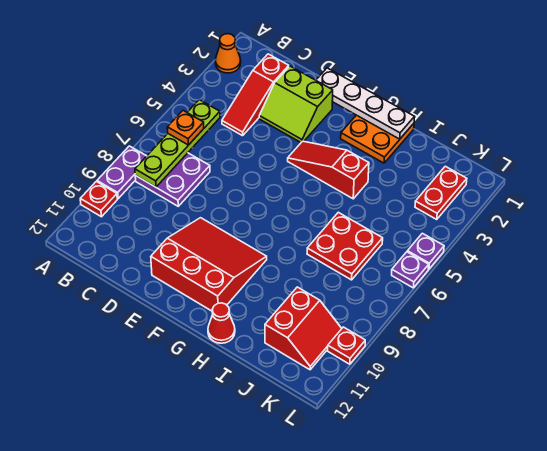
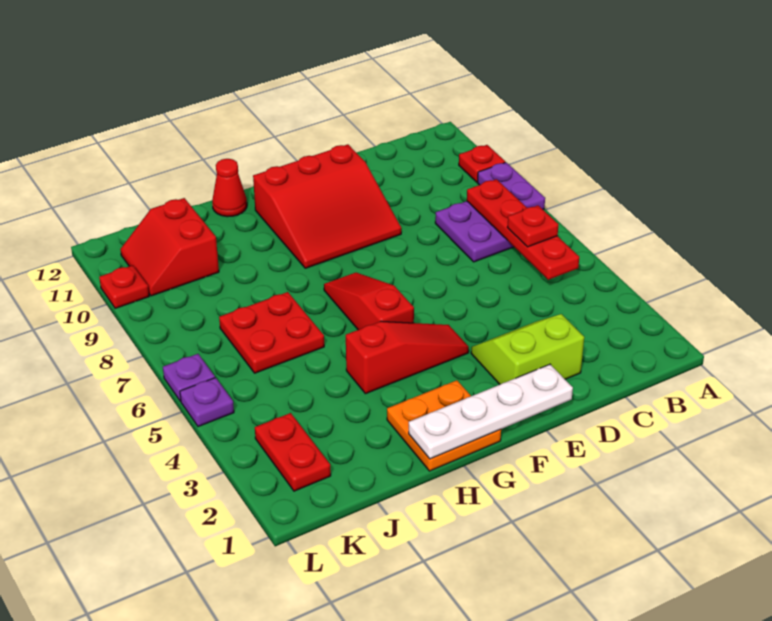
orange cone A2 level 1 -> none
lime plate B5:B8 level 2 -> red plate B5:B8 level 2
orange plate B6 level 3 -> red plate B6 level 3
red slope C2:C4 level 1 top 2 -> red slope G5:G7 level 1 top 5

